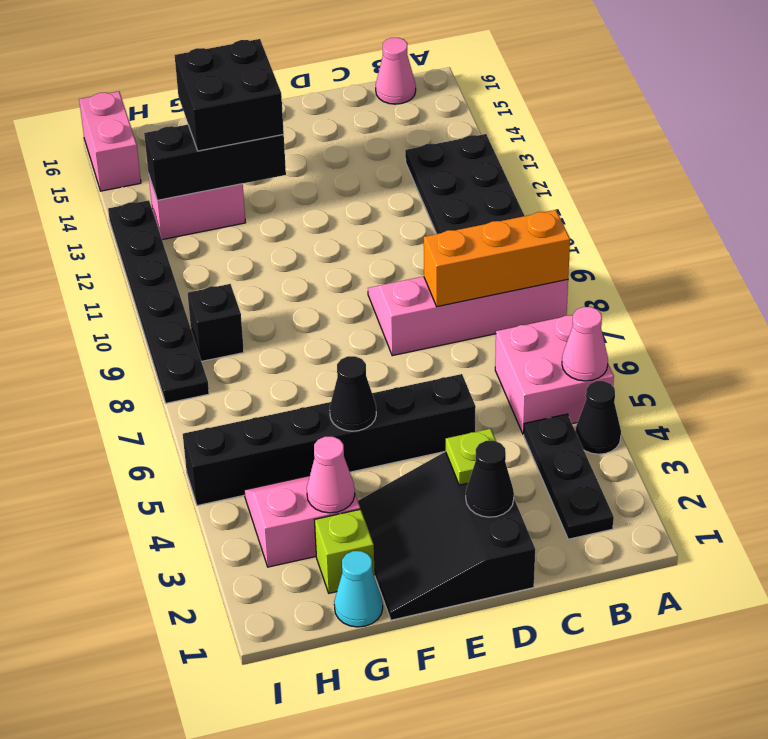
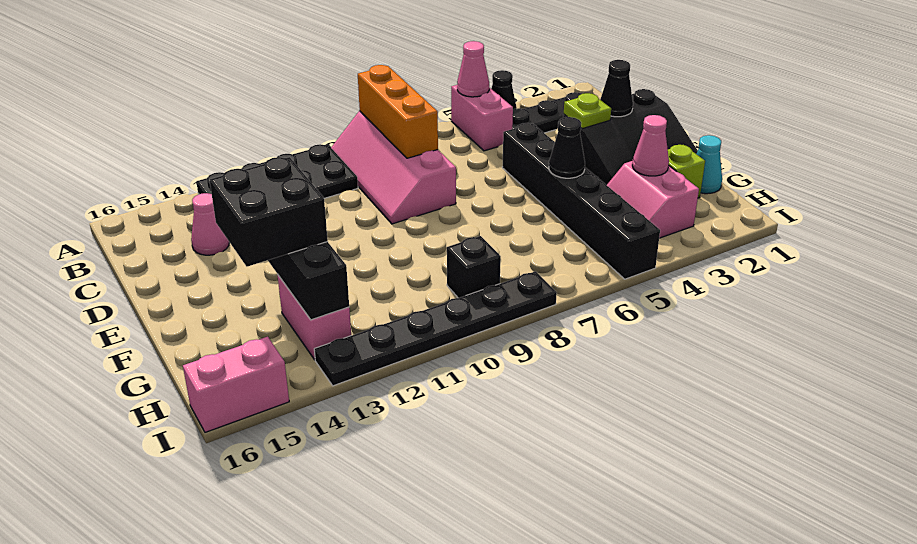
pink brick A5:B6 level 1 -> pink brick A5:B5 level 1
pink cone B16 level 1 -> pink cone C14 level 1

